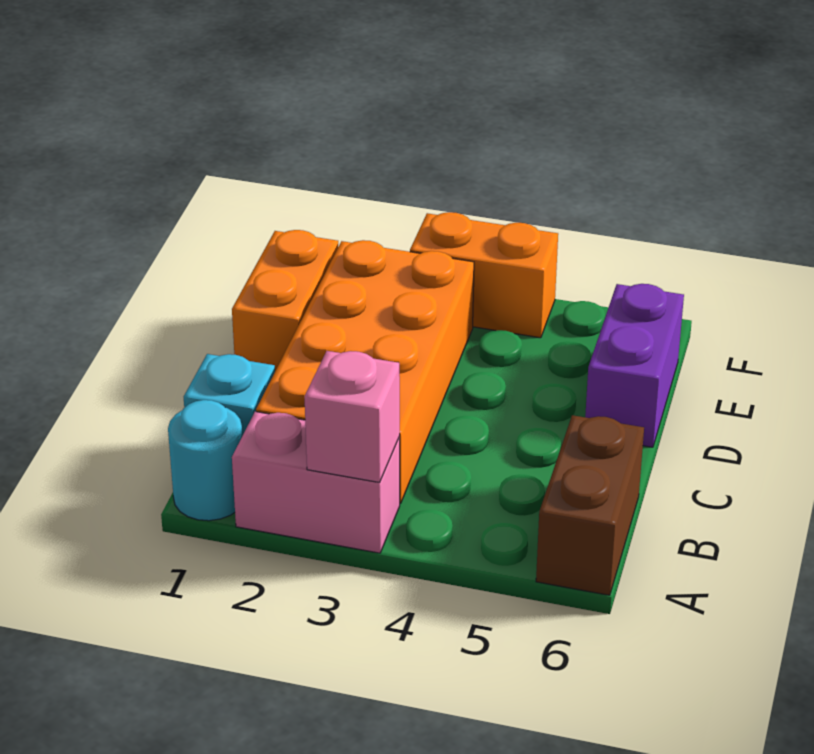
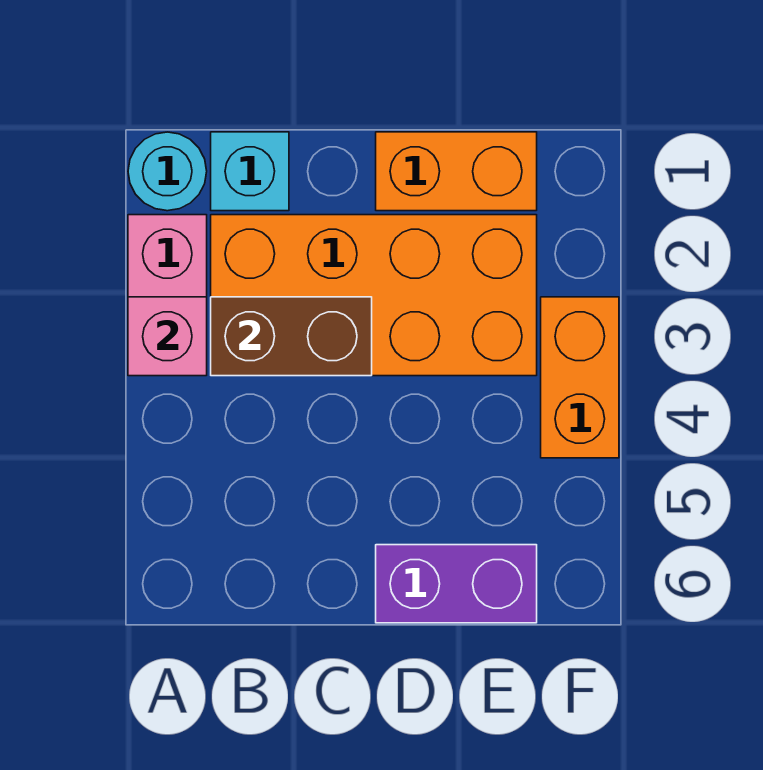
brown brick A6:B6 level 1 -> brown brick B3:C3 level 2

